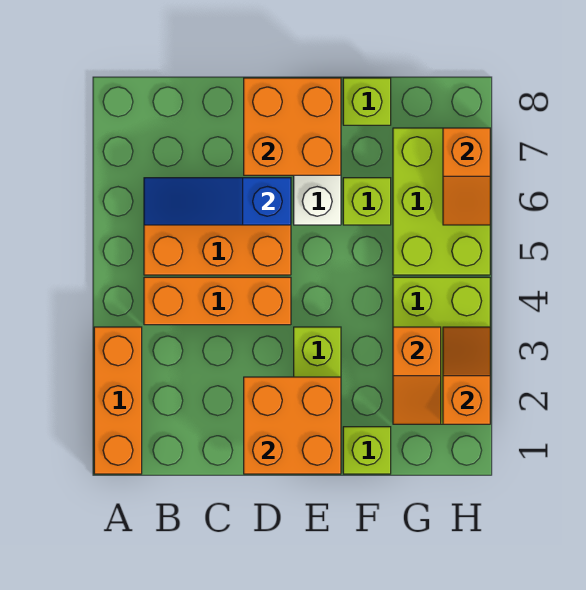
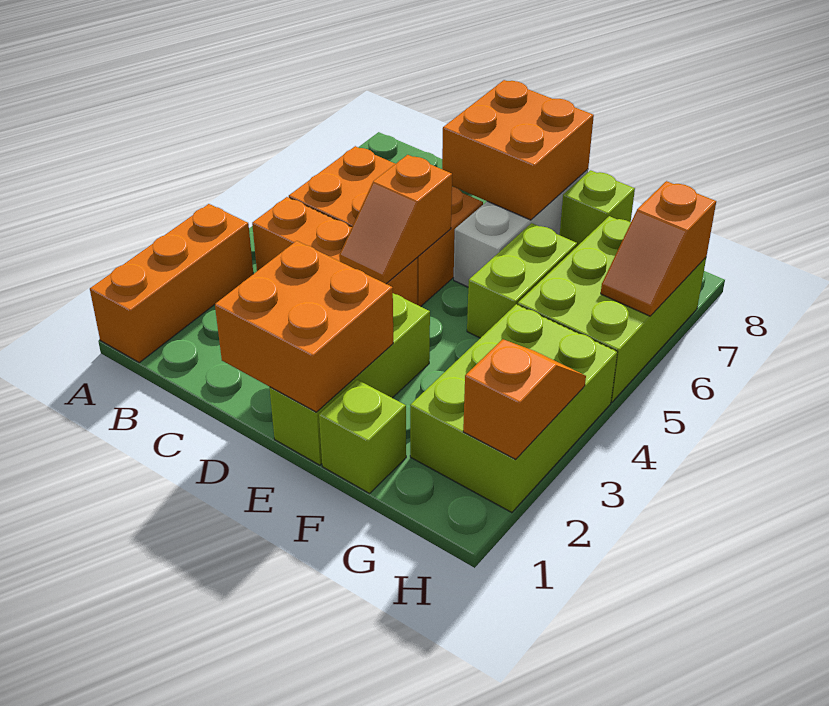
blue slope B6:D6 level 2 top D -> none
lime brick F6 level 1 -> lime brick F5:F6 level 1
orange slope G2:G3 level 2 top 3 -> orange slope D4:D5 level 2 top 5

